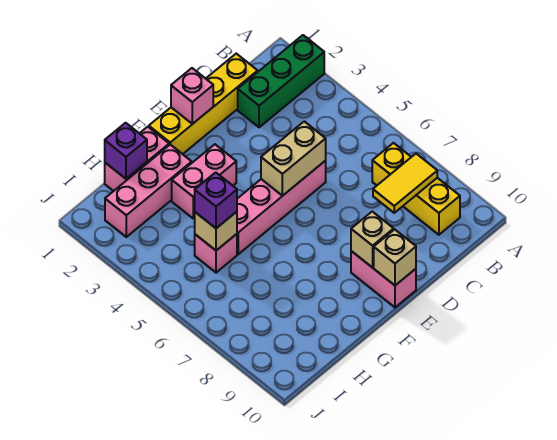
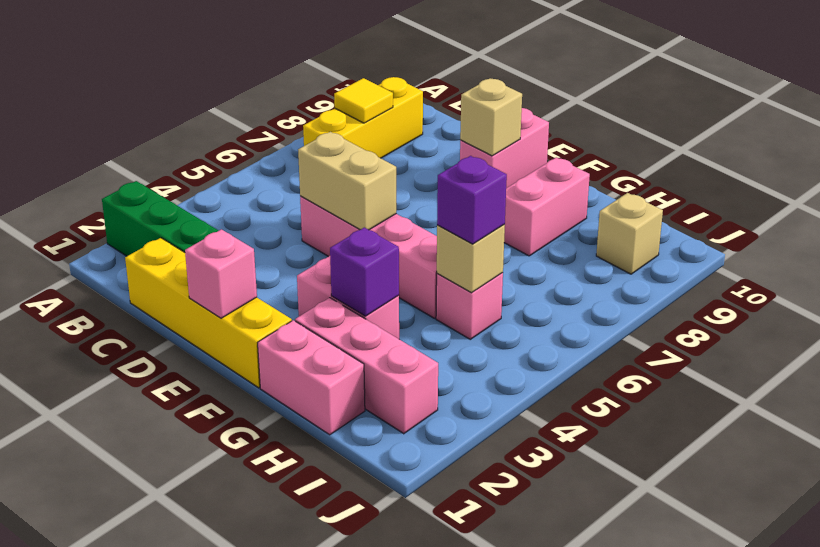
yellow tile B8:C8 level 2 -> yellow tile B8 level 2
tan brick E10 level 2 -> tan brick I9 level 1
none -> pink brick G8:G9 level 1
purple brick H1 level 2 -> purple brick G3 level 2

